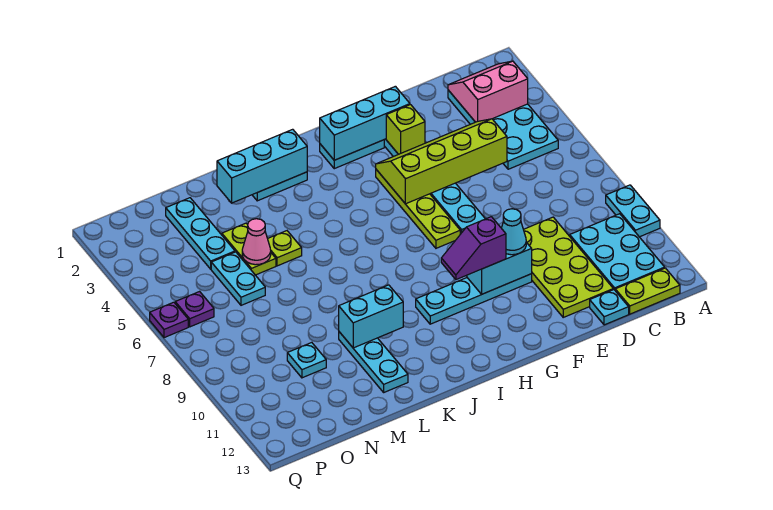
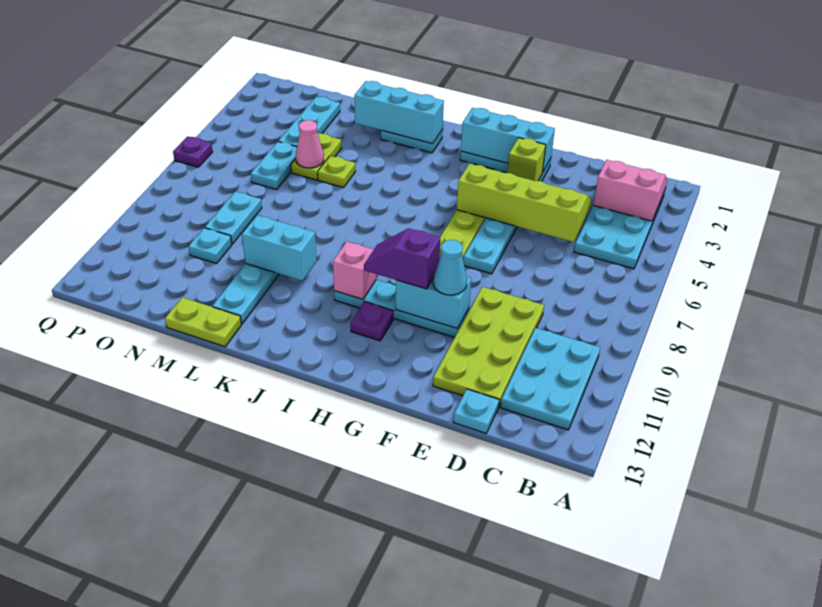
cyan plate A9:A10 level 1 -> cyan plate N8:N9 level 1
lime plate B13:C13 level 1 -> lime plate L13:M13 level 1
none -> pink brick I10 level 2
purple plate P6 level 1 -> purple plate H11 level 1

